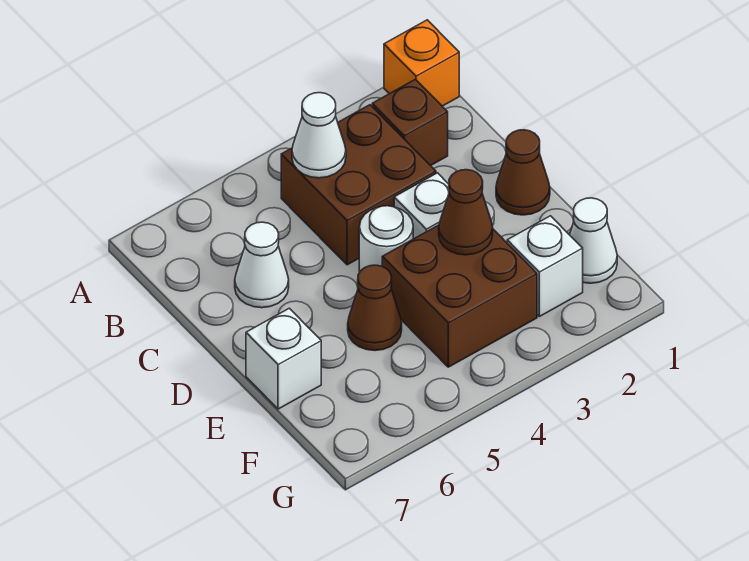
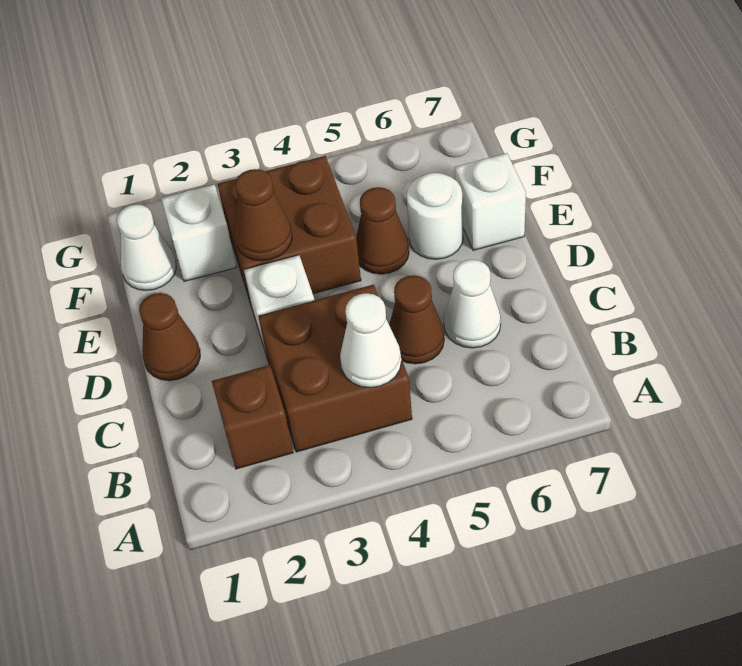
orange brick A1 level 1 -> none
none -> brown cone C5 level 1
white round brick D4 level 1 -> white round brick E6 level 1

